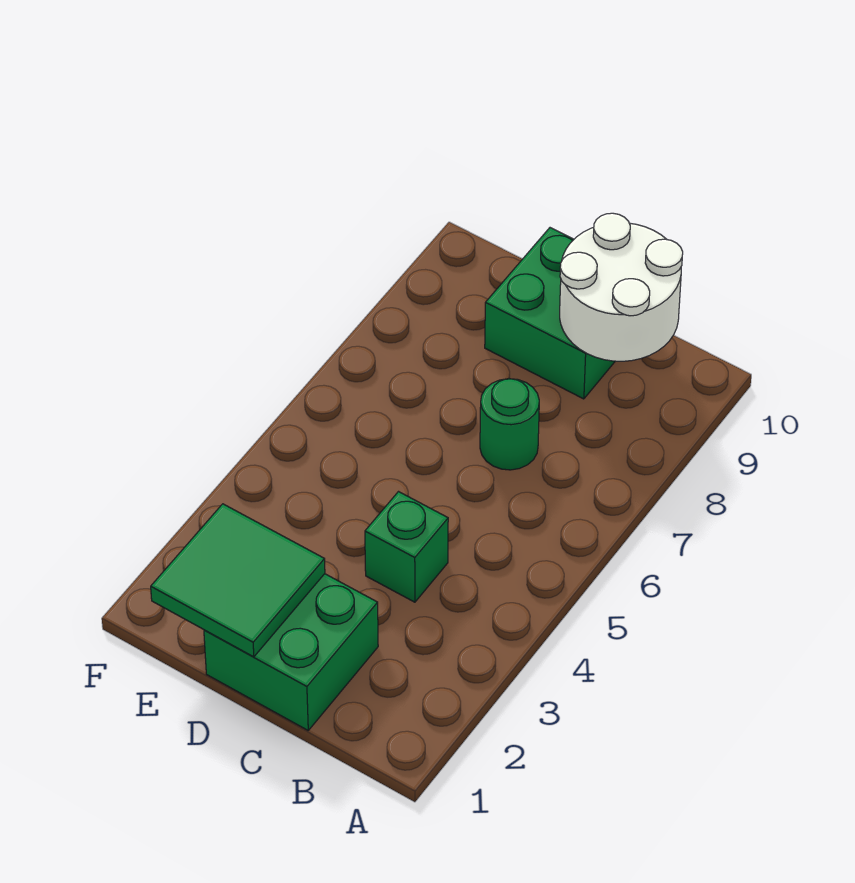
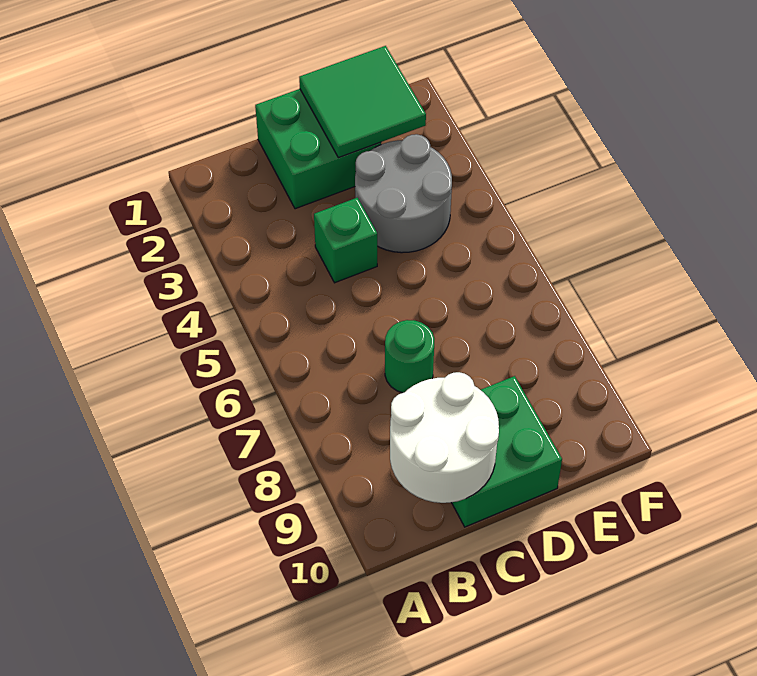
none -> grey round brick D3:E4 level 1

